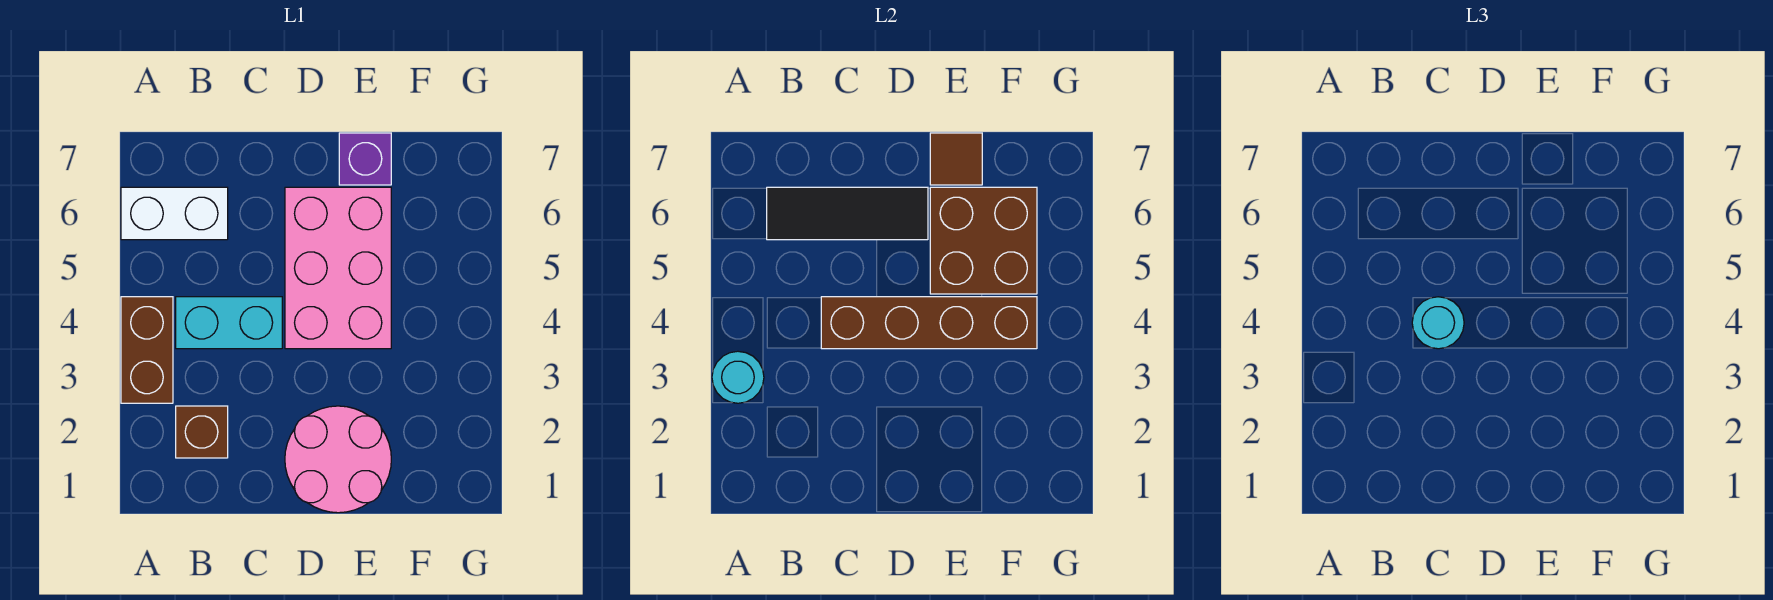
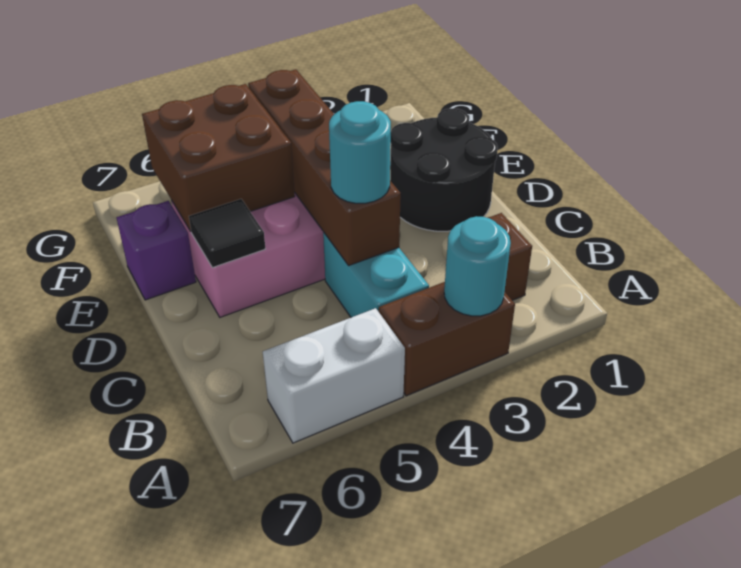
white brick A6:B6 level 1 -> white brick A5:A6 level 1
black tile B6:D6 level 2 -> black tile D6 level 2
pink round brick D1:E2 level 1 -> black round brick D1:E2 level 1
brown tile E7 level 2 -> none

